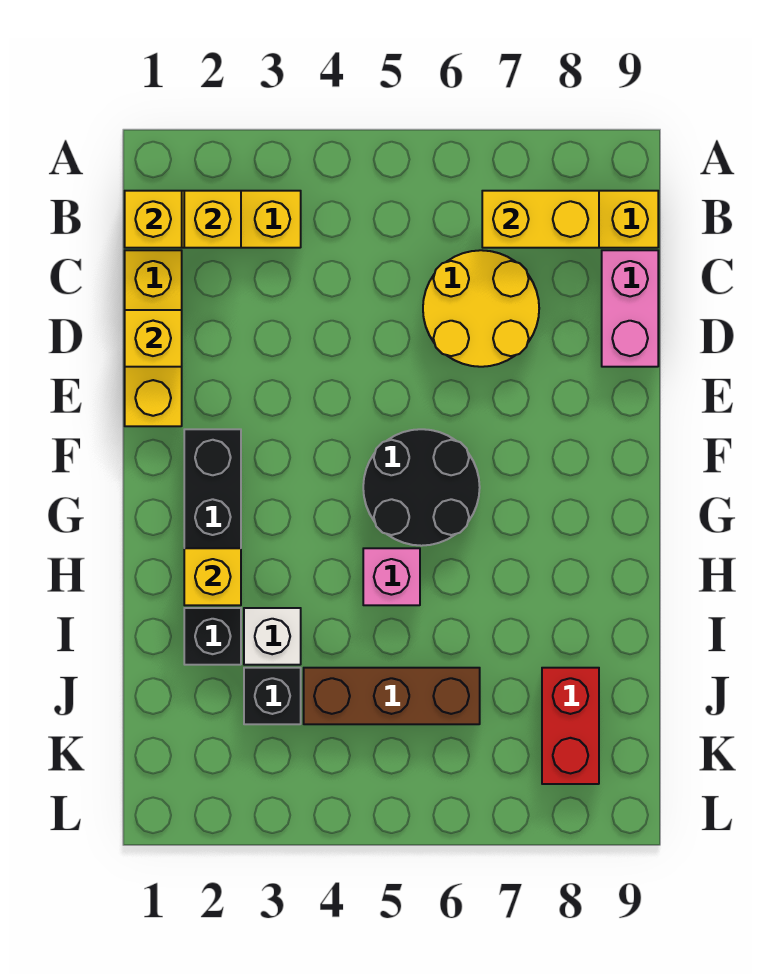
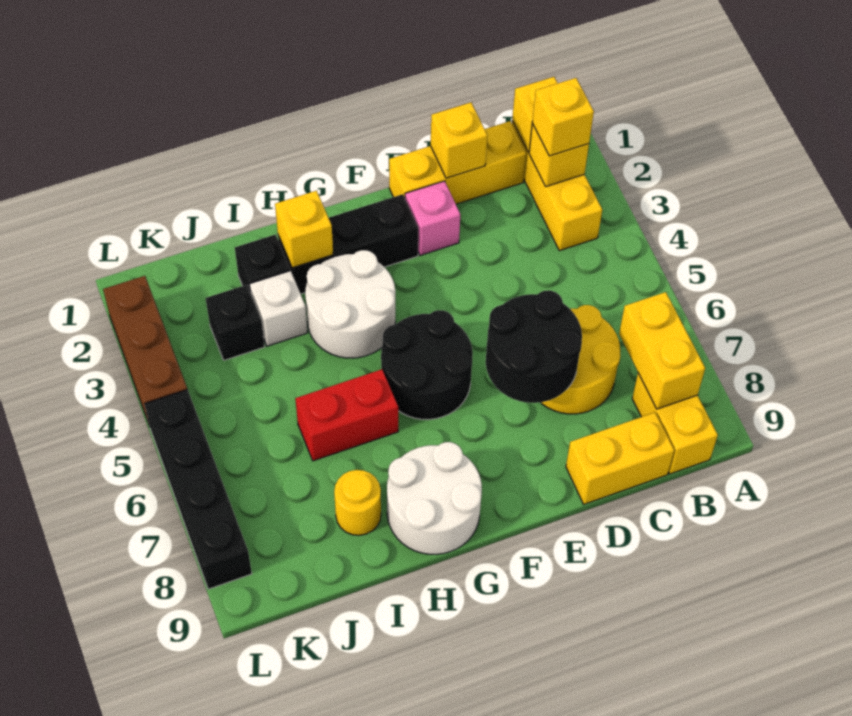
none -> yellow brick B2 level 3
pink brick C9:D9 level 1 -> yellow brick C9:D9 level 1
none -> black round brick D6:E7 level 2
none -> white round brick G3:H4 level 1
none -> white round brick G8:H9 level 1
pink brick H5 level 1 -> pink brick E2 level 1
none -> yellow round brick I8 level 1
brown brick J4:J6 level 1 -> brown brick L2:L4 level 1
red brick J8:K8 level 1 -> red brick H6:I6 level 1
none -> black brick L5:L8 level 1

